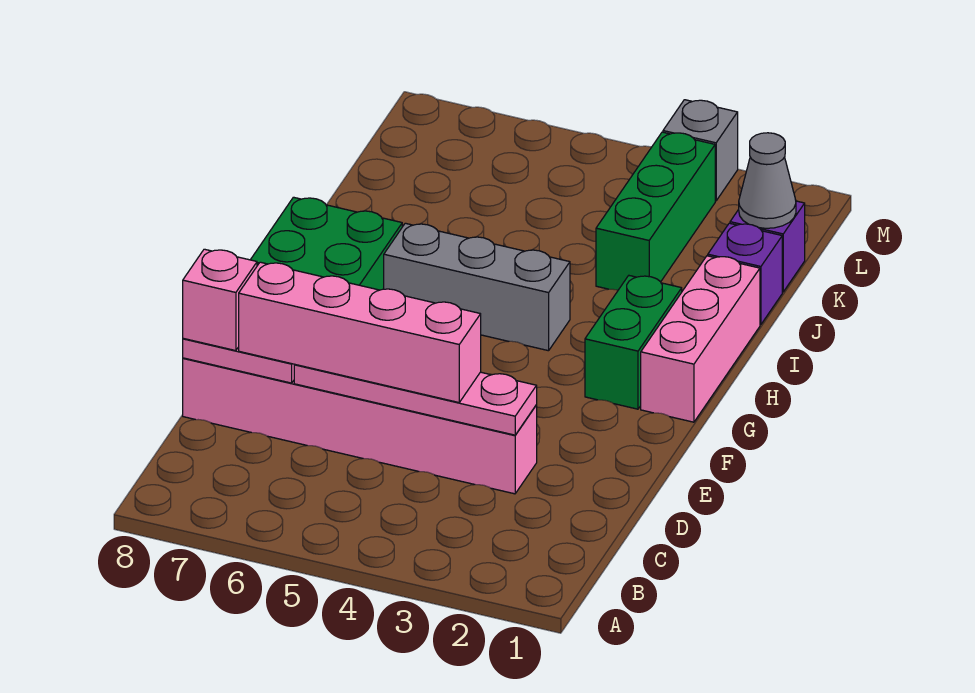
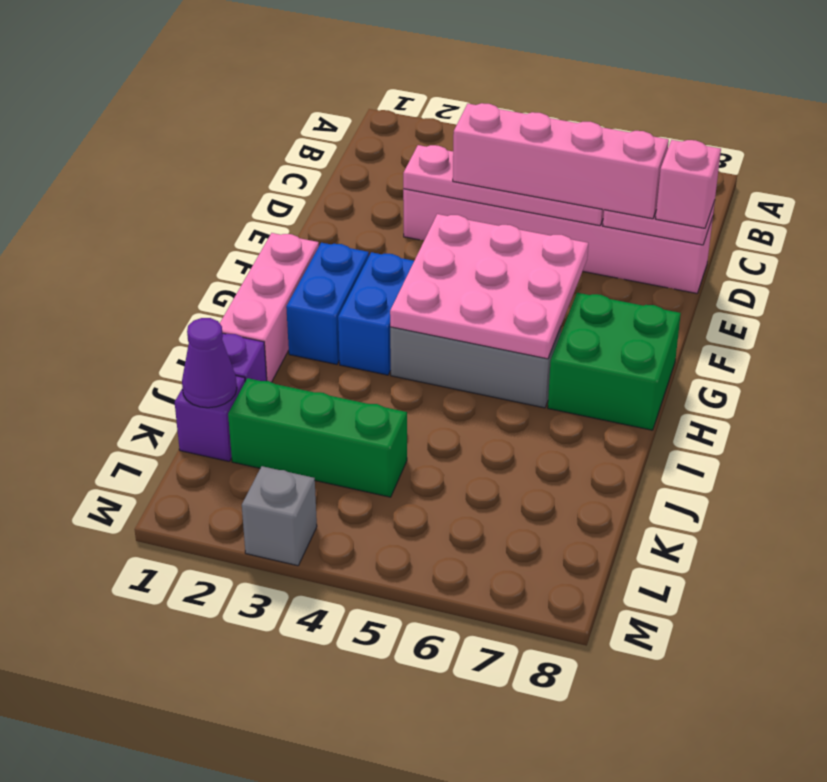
none -> pink plate F4:H6 level 2
green brick G2:H2 level 1 -> blue brick G2:H2 level 1
none -> blue brick G3:H3 level 1
green brick J3:L3 level 1 -> green brick K2:K4 level 1
grey cone K1 level 2 -> purple cone K1 level 2

